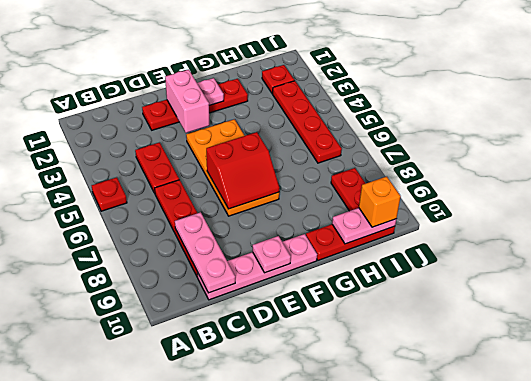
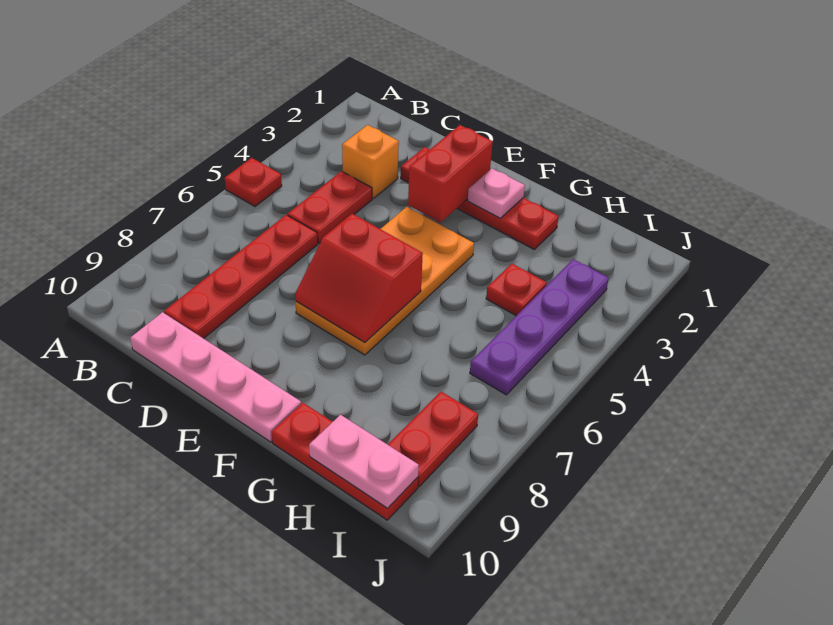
pink plate C8:C10 level 2 -> none
pink brick E2:E3 level 2 -> red brick E2:E3 level 2
pink plate E10 level 2 -> none
red plate I2 level 1 -> red plate H4 level 1
red plate I3:I6 level 1 -> purple plate I3:I6 level 1
orange brick I10 level 3 -> orange brick C3 level 1

